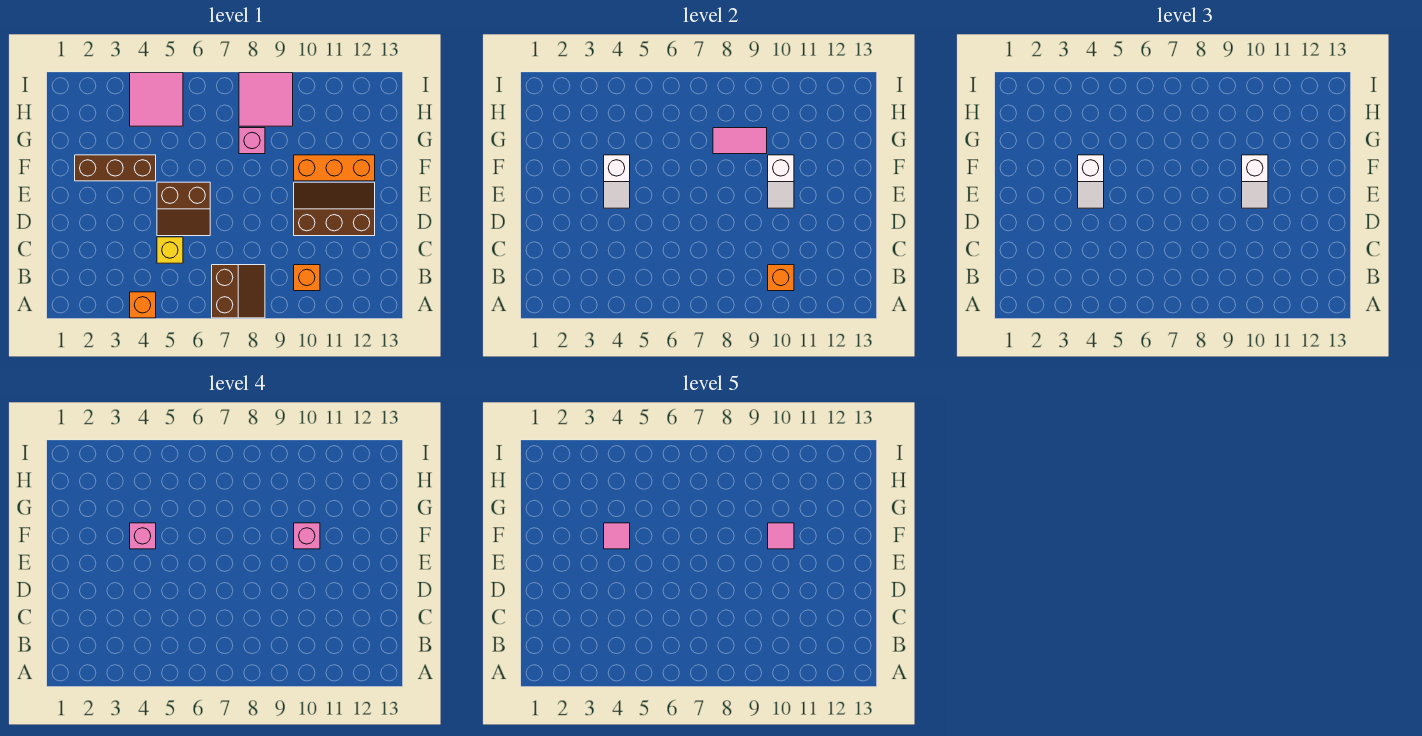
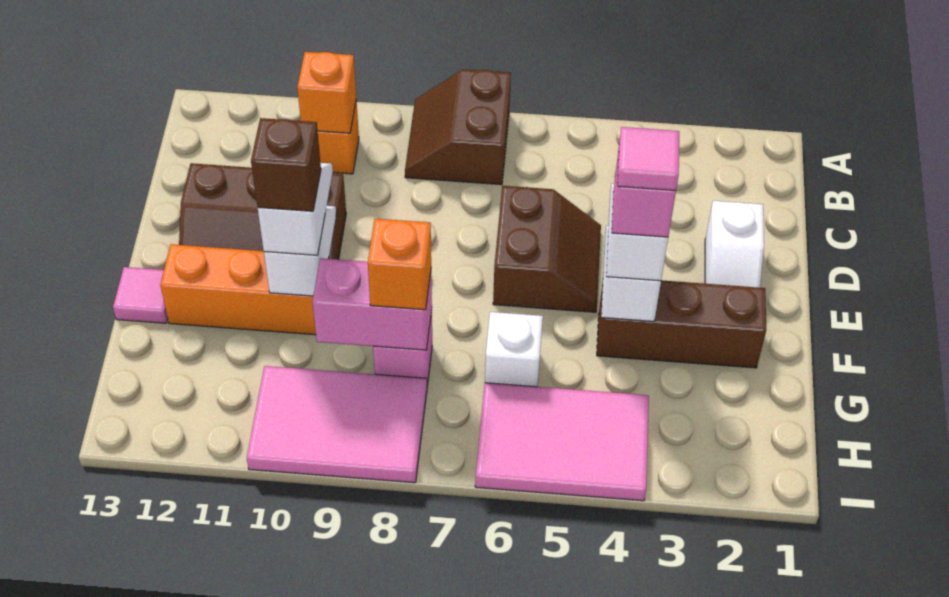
orange brick A4 level 1 -> orange brick G8 level 3
yellow brick C5 level 1 -> none
none -> white slope D2:E2 level 1 top D
brown slope D5:E6 level 1 top E -> brown slope D5:E6 level 1 top 6
pink brick F10 level 4 -> brown brick F10 level 4
pink tile F10 level 5 -> pink tile F13 level 1
none -> white brick G6 level 1
pink tile G8:G9 level 2 -> pink brick G8:G9 level 2
pink tile H4:I5 level 1 -> pink tile H4:I6 level 1
pink tile H8:I9 level 1 -> pink tile H8:I10 level 1

